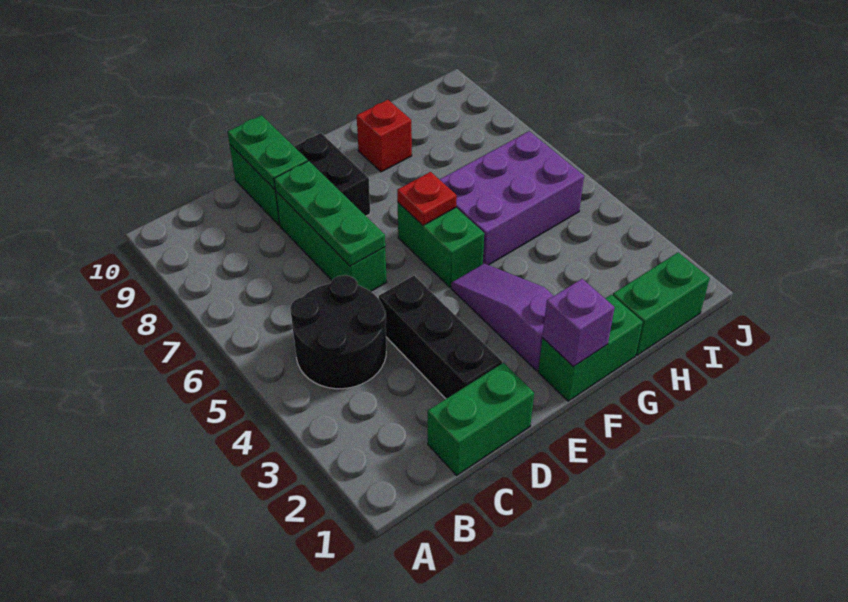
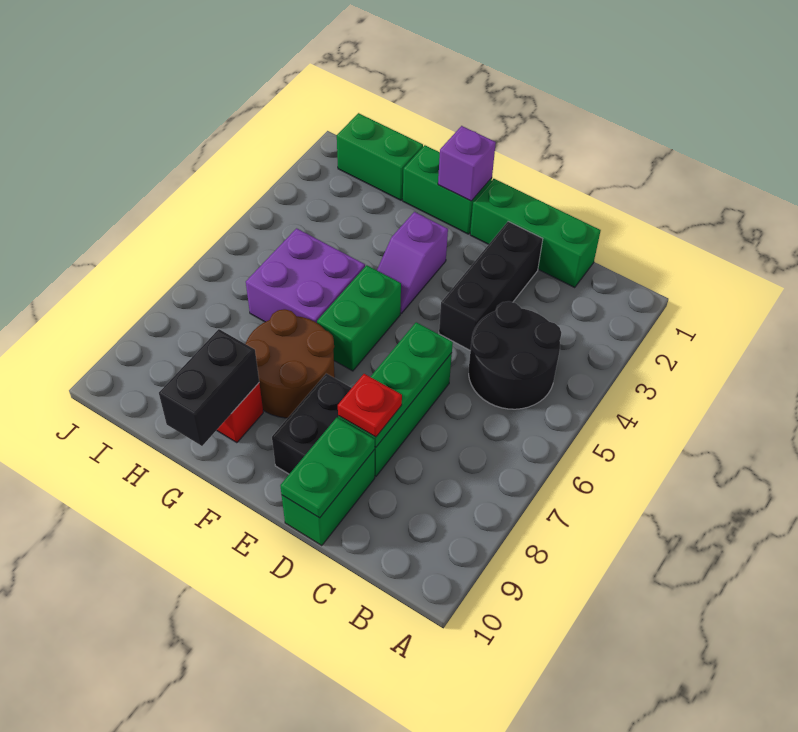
green brick C1:D1 level 1 -> green brick C1:E1 level 1
purple slope F2:F4 level 1 top 2 -> purple slope F3:F4 level 1 top 3
red plate F6 level 2 -> red plate D8 level 3
none -> brown round brick F7:G8 level 1
purple brick G5:I6 level 1 -> purple brick G5:H6 level 1
none -> black brick G9:G10 level 2

